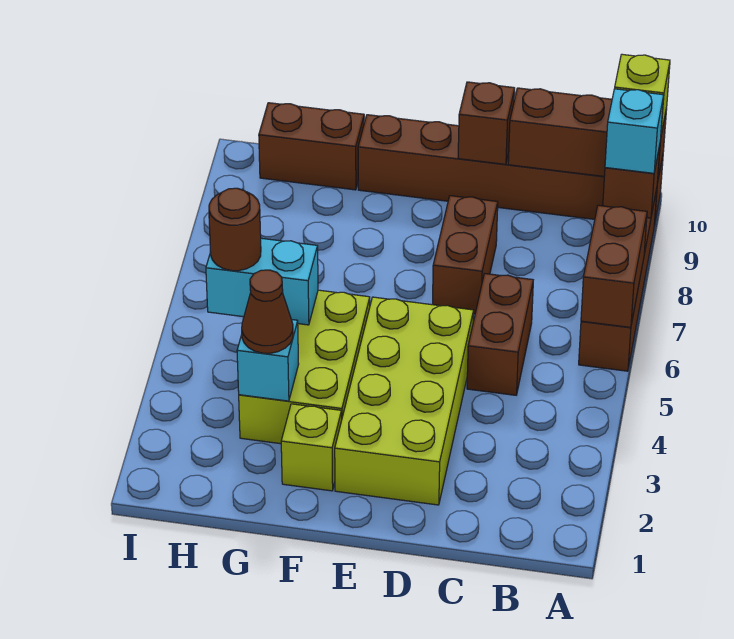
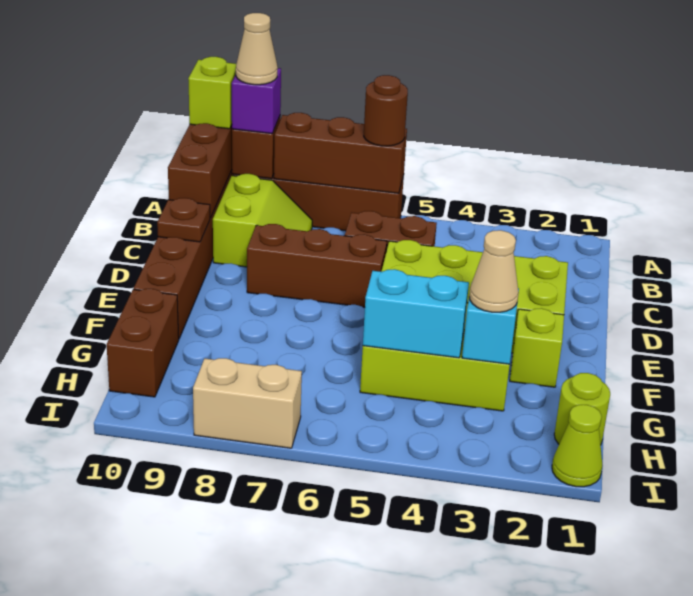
brown brick A6:A7 level 2 -> brown brick A6:A8 level 2
cyan brick A9 level 3 -> purple brick A9 level 3
none -> tan cone A9 level 4
none -> lime slope B8:C9 level 1 top 9
brown brick D7:D8 level 1 -> brown brick D6:D8 level 1
brown brick D10 level 2 -> brown plate D10 level 2
brown cone G3 level 3 -> tan cone G3 level 3
cyan brick G5:H5 level 2 -> cyan brick G4:G5 level 2
none -> lime round brick H1 level 1
brown round brick H5 level 3 -> brown round brick A6 level 3
none -> lime cone I1 level 1
none -> tan brick I7:I8 level 1

